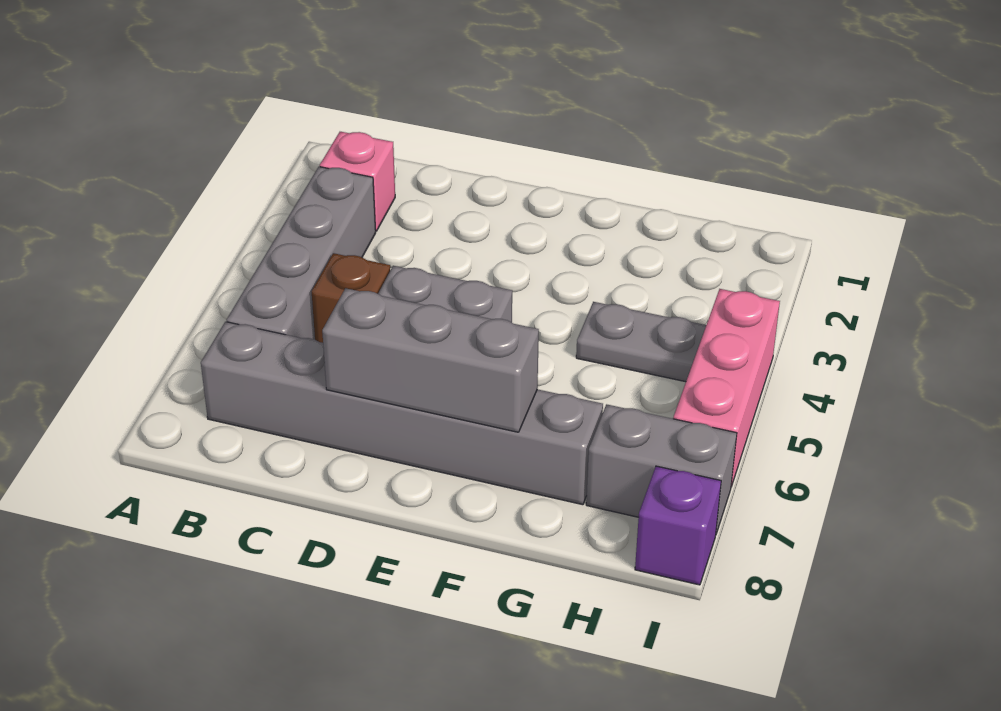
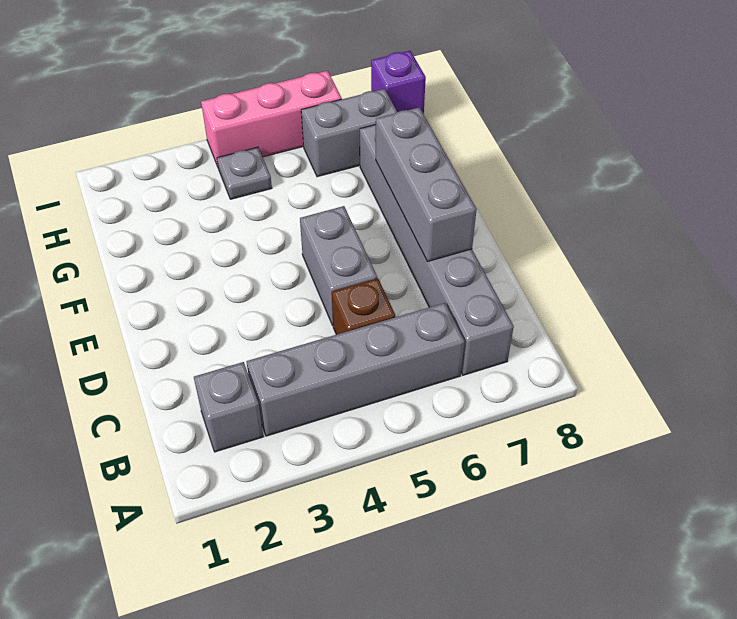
pink brick B2 level 1 -> grey brick B2 level 1
grey plate G4:H4 level 1 -> grey plate H4 level 1
grey brick H7:I7 level 1 -> grey brick H6:H7 level 1

